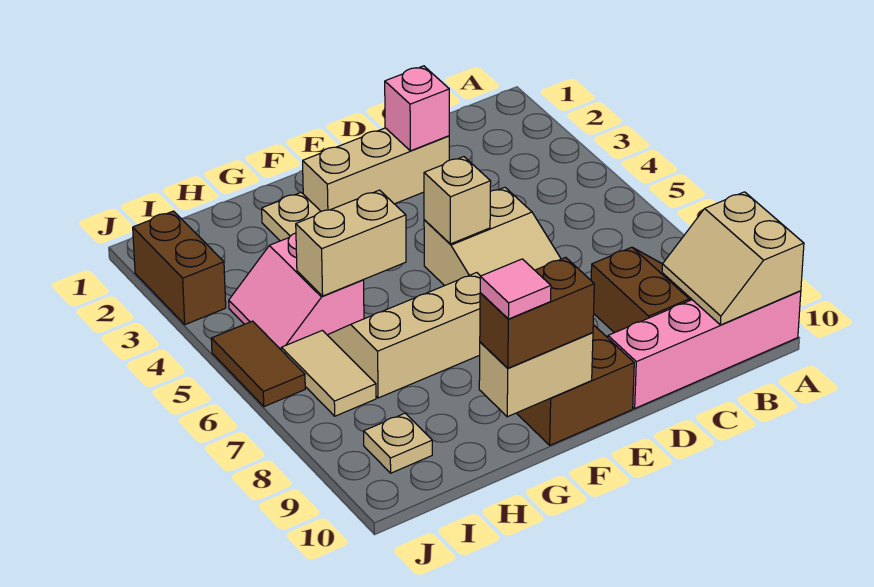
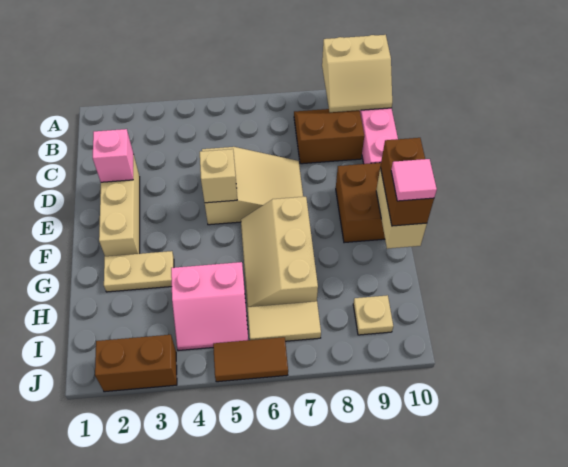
tan brick G5:H5 level 2 -> none

